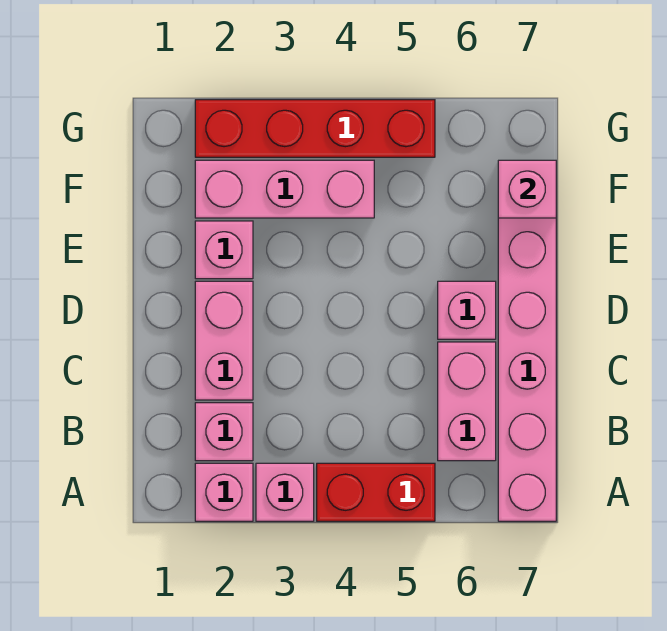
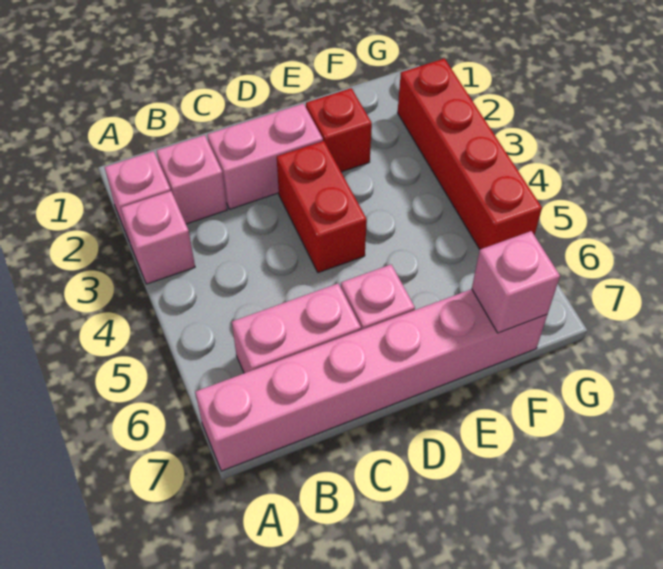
red brick A4:A5 level 1 -> red brick D3:D4 level 1
pink brick E2 level 1 -> red brick E2 level 1
pink brick F2:F4 level 1 -> none

